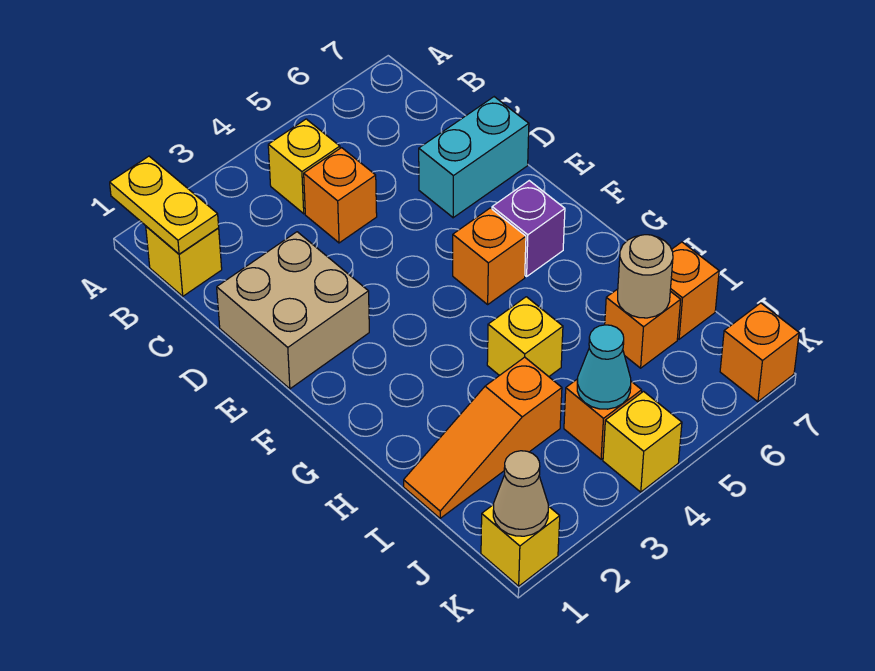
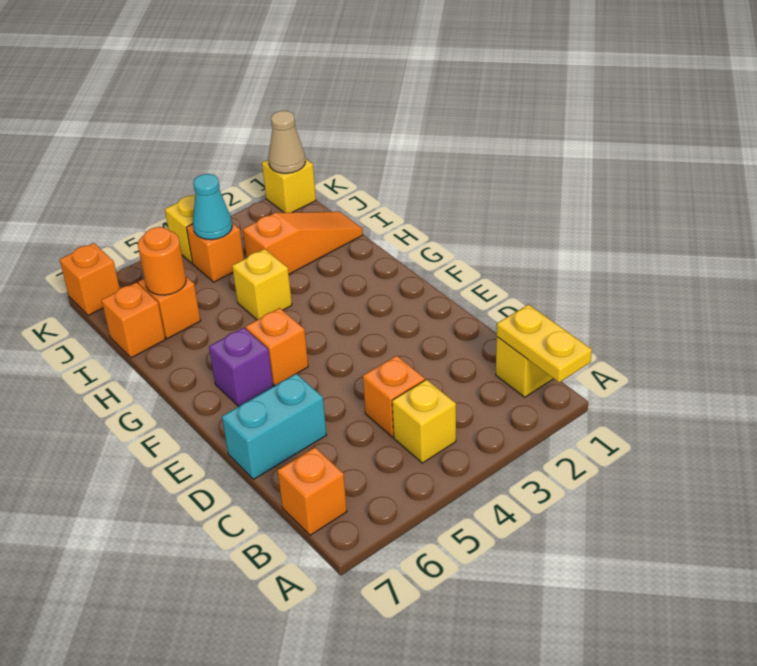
none -> orange brick B7 level 1
tan brick D1:E2 level 1 -> none
tan round brick I6 level 2 -> orange round brick I6 level 2

